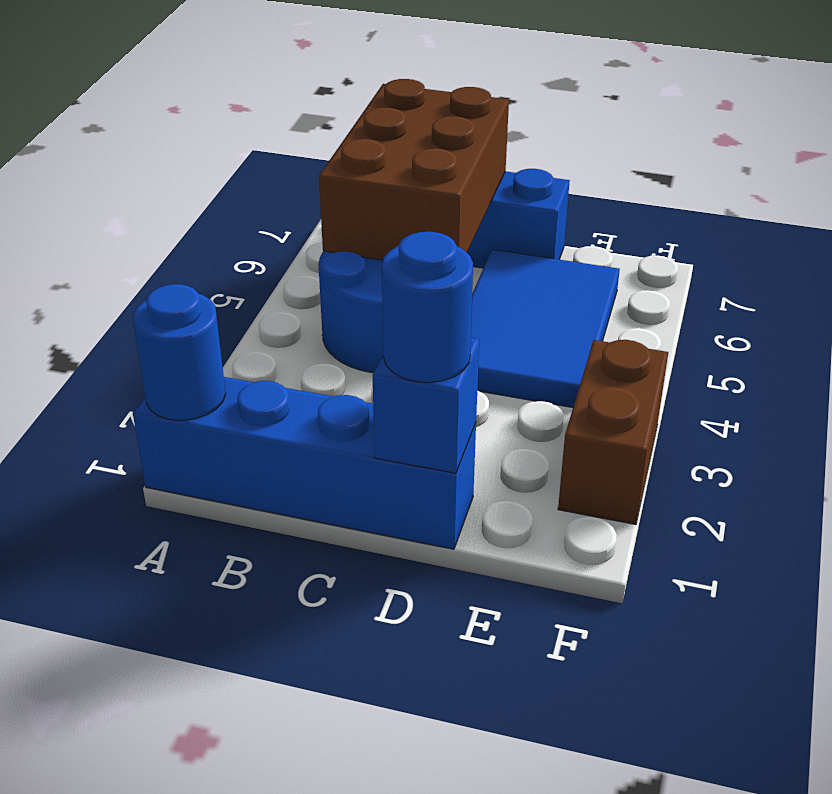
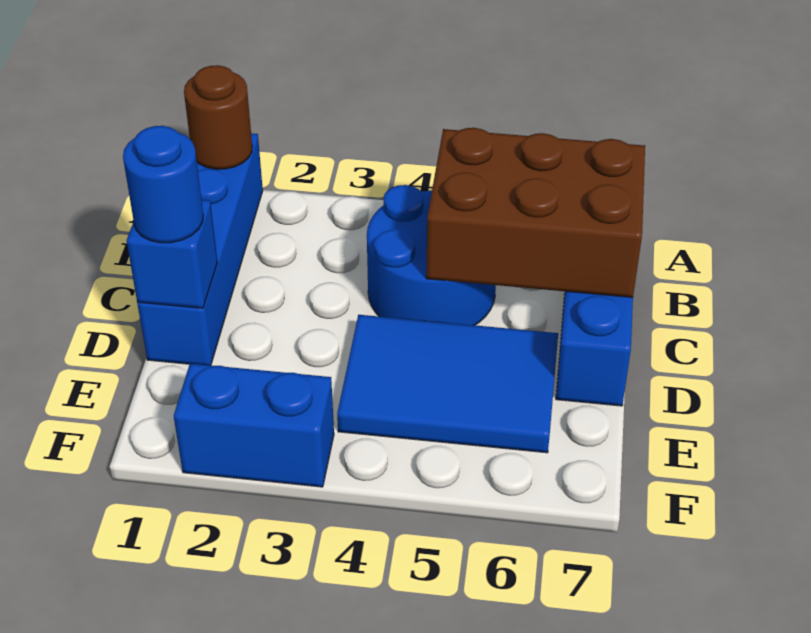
blue round brick A1 level 2 -> brown round brick A1 level 2
brown brick F2:F3 level 1 -> blue brick F2:F3 level 1

